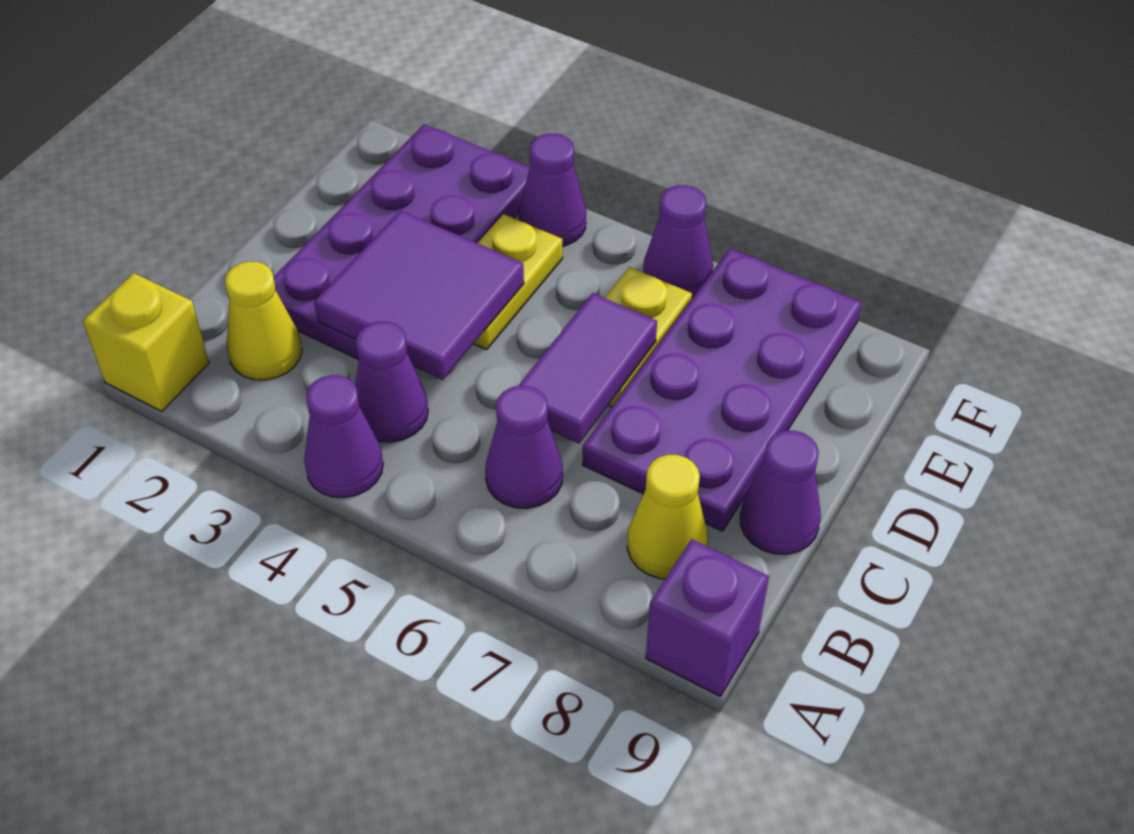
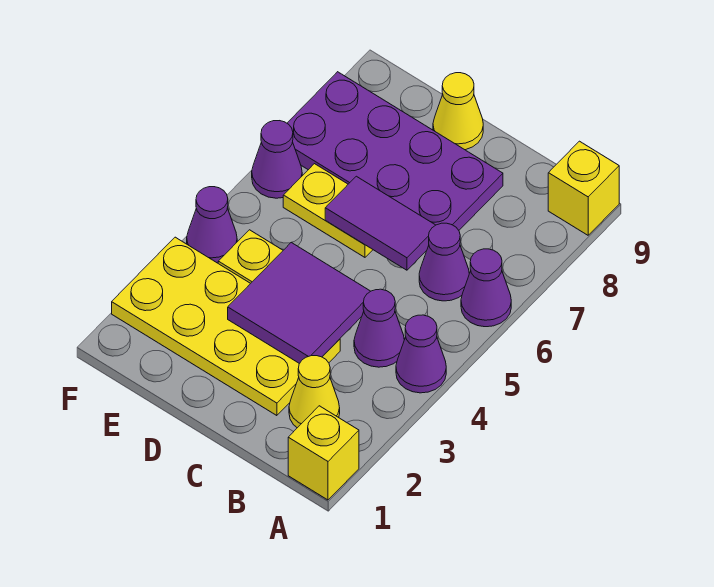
purple brick A9 level 1 -> yellow brick A9 level 1
yellow cone B8 level 1 -> yellow cone D9 level 1
purple plate C2:F3 level 1 -> yellow plate C2:F3 level 1
purple cone C9 level 1 -> purple cone A6 level 1

